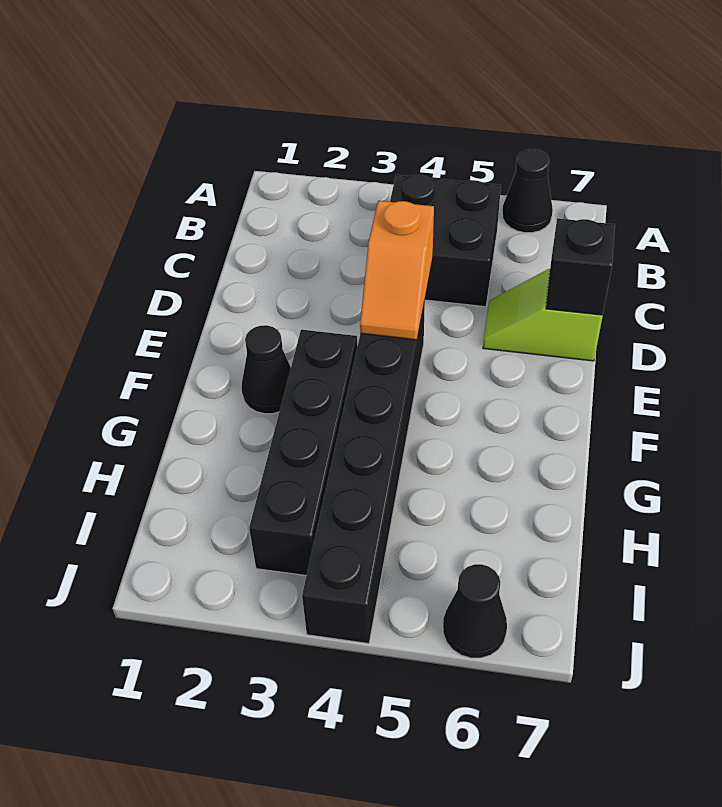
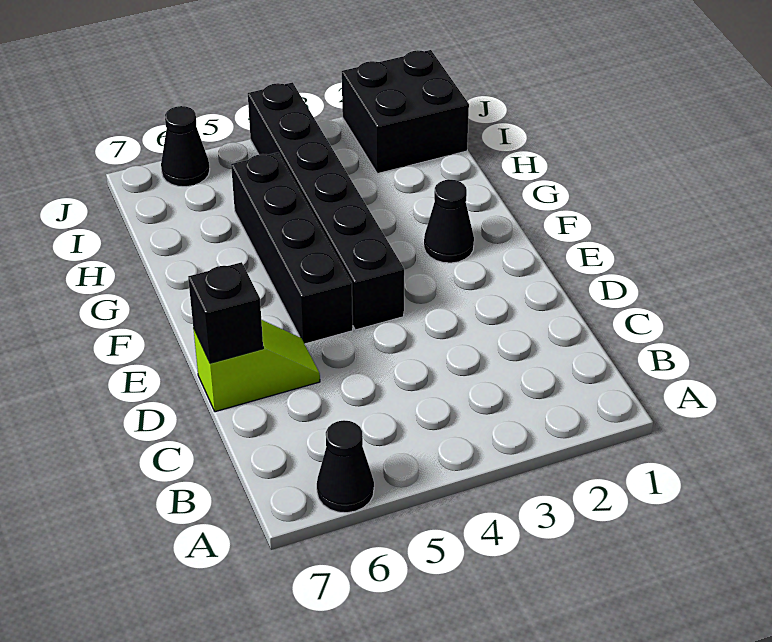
black brick B4:C5 level 1 -> black brick I1:J2 level 1
orange slope D4:E4 level 2 top D -> none
black brick F3:I3 level 1 -> black brick E5:H5 level 1

